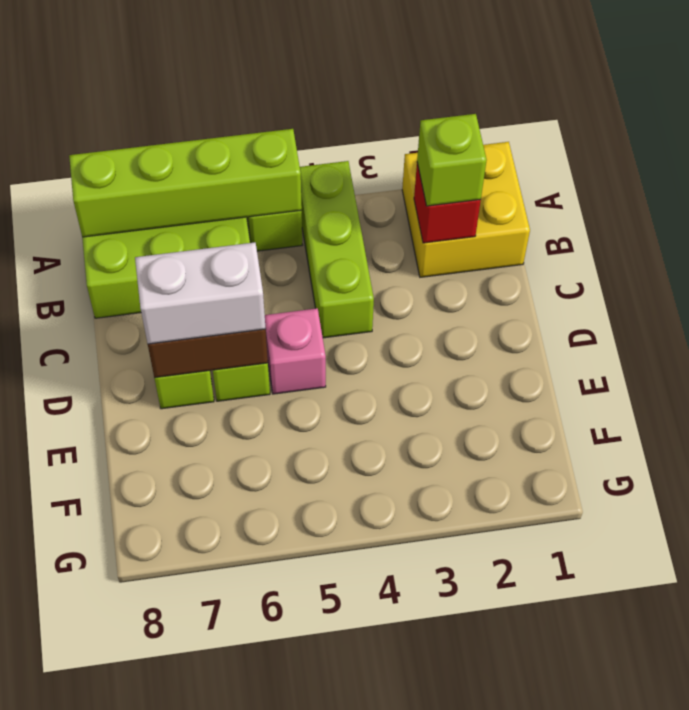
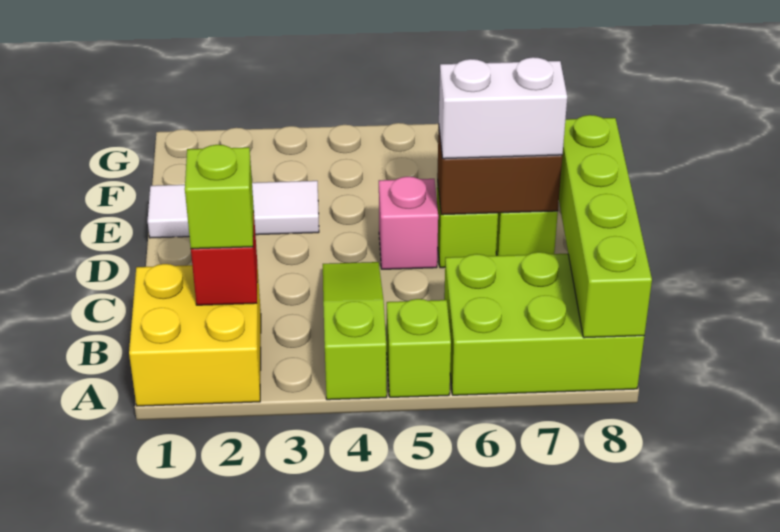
lime brick A4:C4 level 1 -> lime slope A4:C4 level 1 top A
lime brick A5:A8 level 2 -> lime brick A8:D8 level 2
none -> white tile E1:E3 level 1

